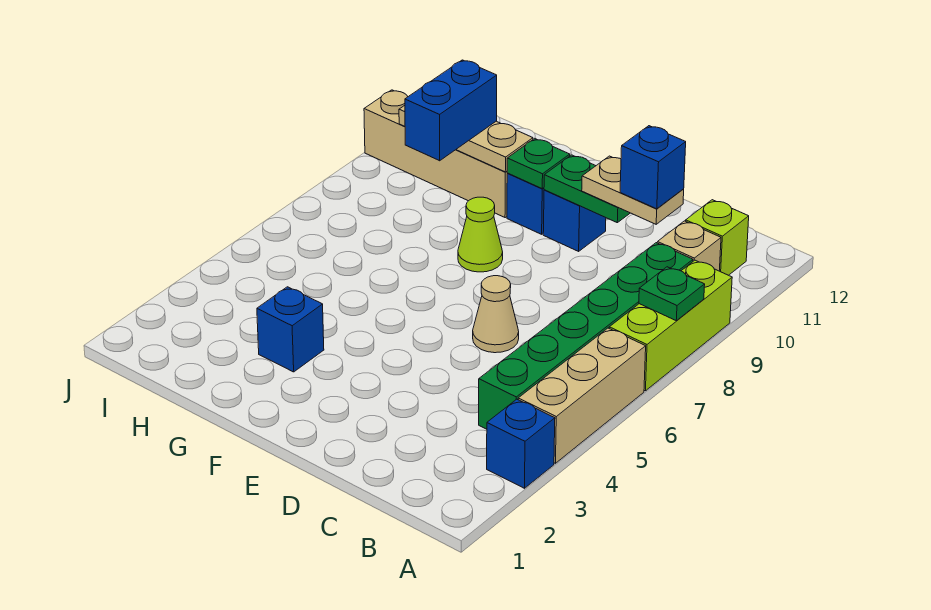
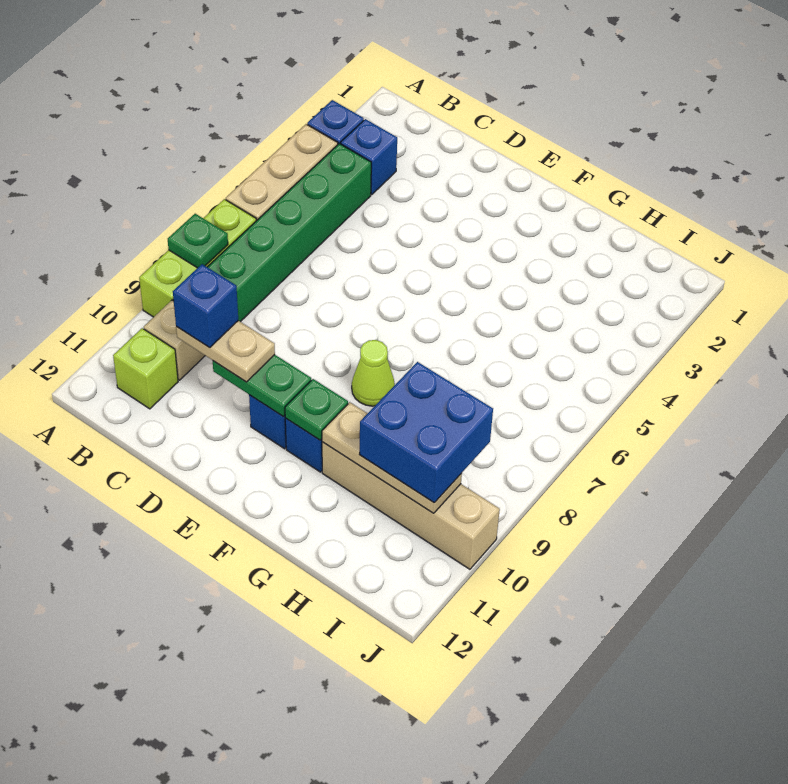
tan cone D6 level 1 -> none
blue brick G3 level 1 -> blue brick B3 level 1
blue brick H9:H10 level 3 -> blue brick H9:I10 level 3

